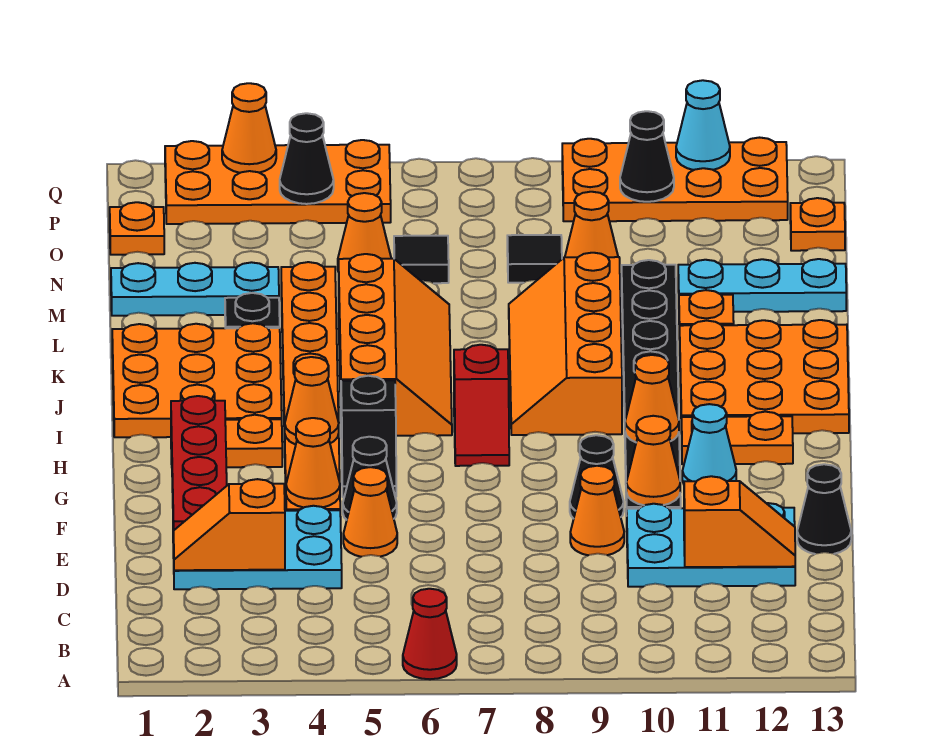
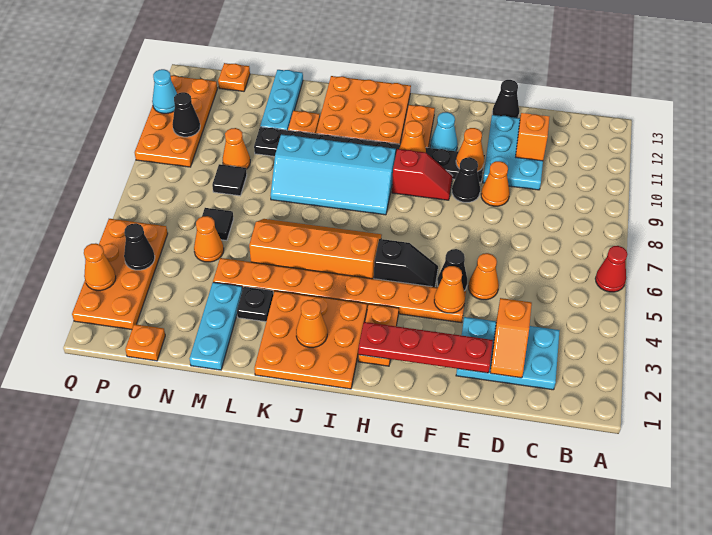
cyan plate D2:E4 level 1 -> cyan plate C2:E3 level 1
orange cone H4 level 2 -> orange cone J2 level 2
red slope H7:I7 level 1 top I -> red slope G9:H9 level 1 top H
orange slope I8:L9 level 1 top 9 -> cyan slope I8:L9 level 1 top 9

